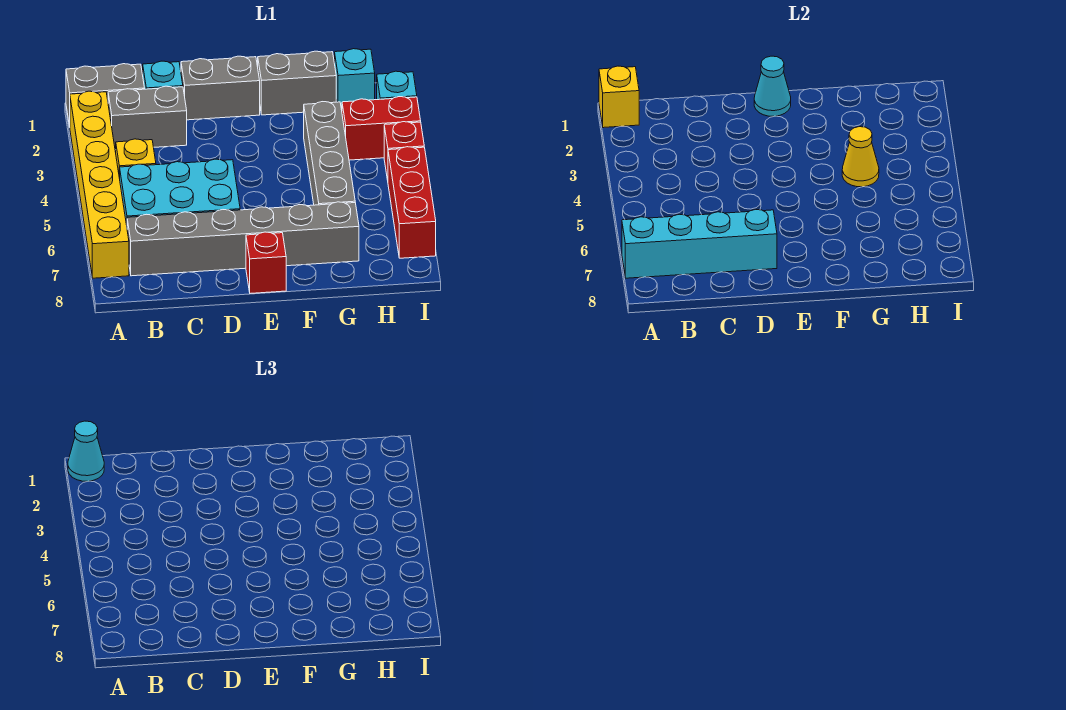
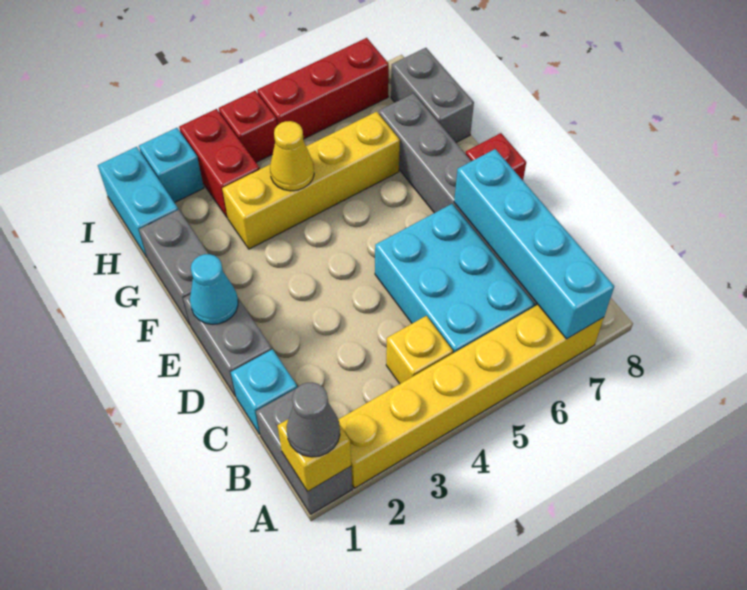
cyan cone A1 level 3 -> grey cone A1 level 3
grey brick B2:C2 level 1 -> grey brick G8:H8 level 1
grey brick G3:G6 level 1 -> yellow brick G3:G6 level 1
cyan brick H1 level 1 -> cyan brick H1:I1 level 1

